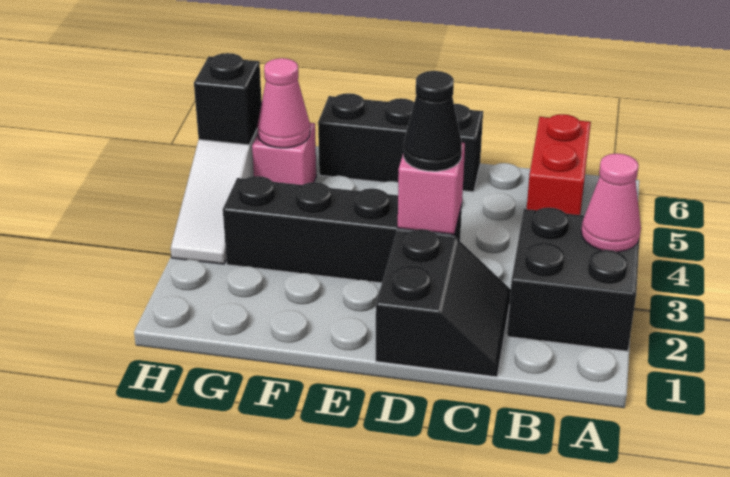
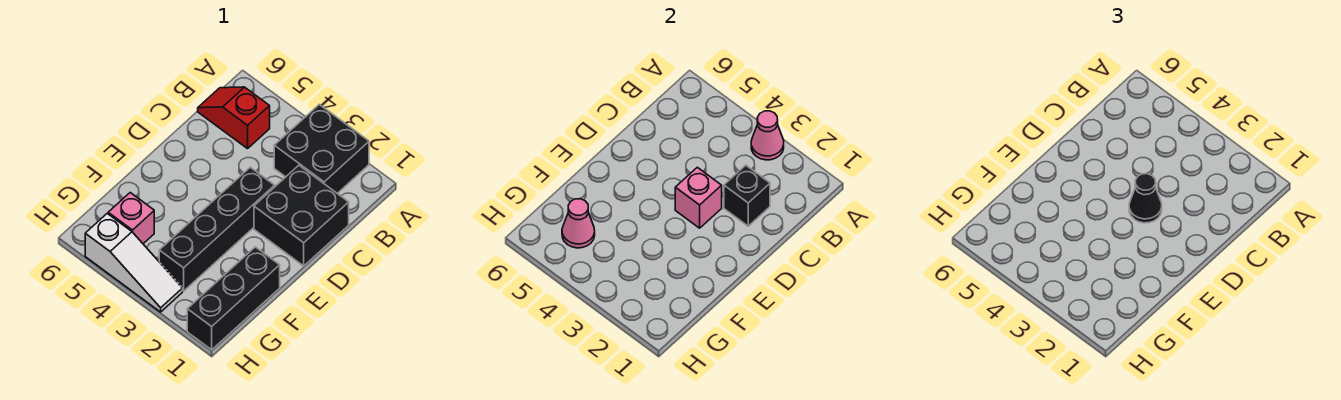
red brick B5:B6 level 1 -> red slope B5:B6 level 1 top 5
black slope C1:D2 level 1 top D -> black brick C1:D2 level 1
black brick D6:F6 level 1 -> black brick F1:H1 level 1
black brick H5 level 2 -> black brick C2 level 2

